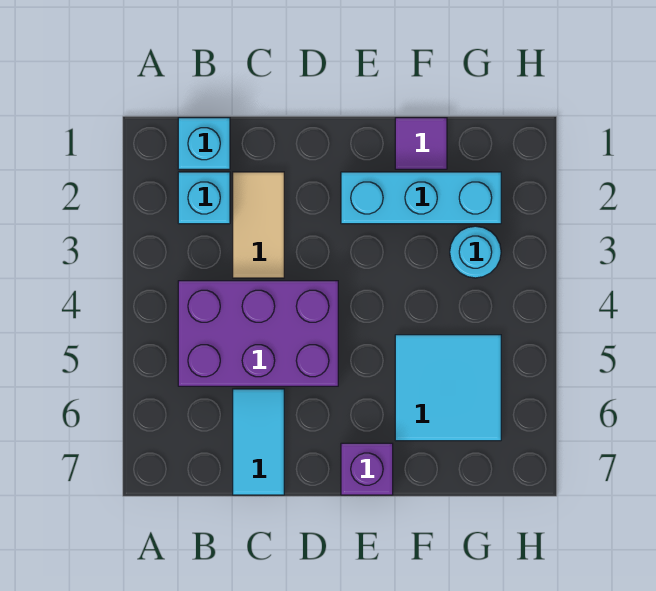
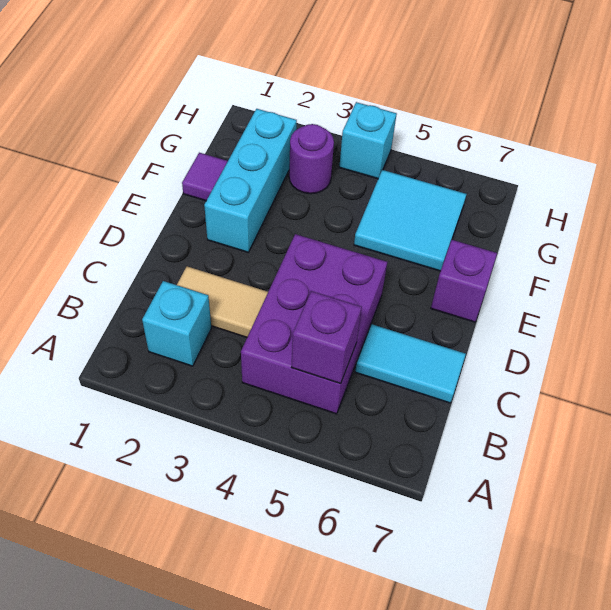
cyan brick B1 level 1 -> cyan brick H4 level 1
none -> purple brick B5 level 2
cyan round brick G3 level 1 -> purple round brick G3 level 1

